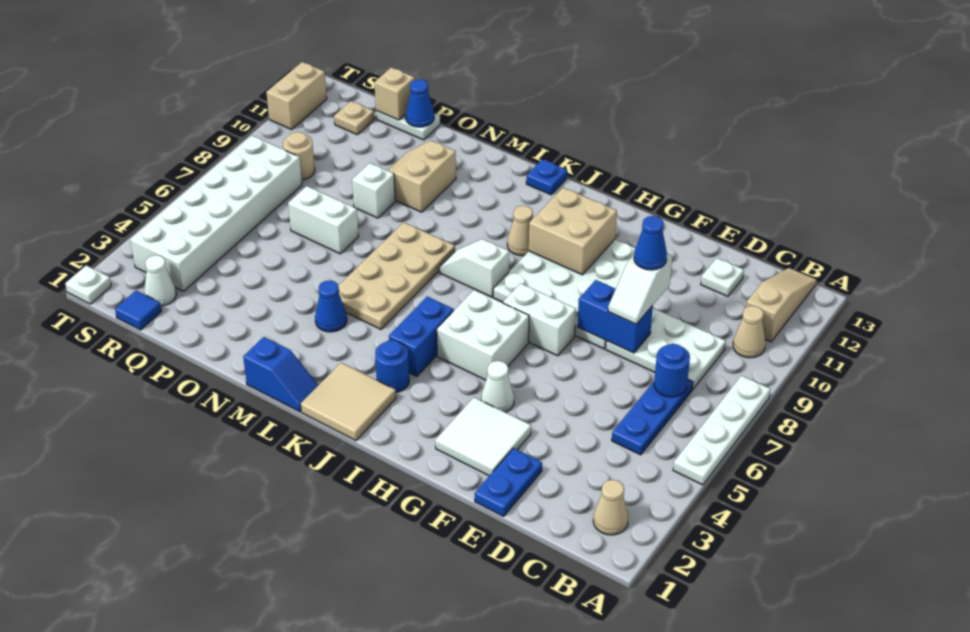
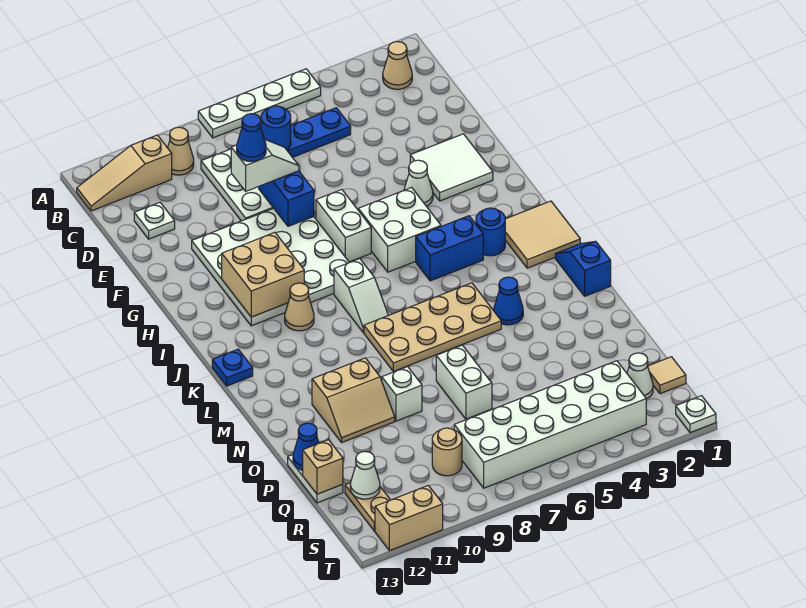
blue plate E1:E2 level 1 -> none
blue tile R1 level 1 -> tan tile R1 level 1
tan plate R12 level 1 -> tan plate R12:S12 level 1
none -> white cone R12 level 2

